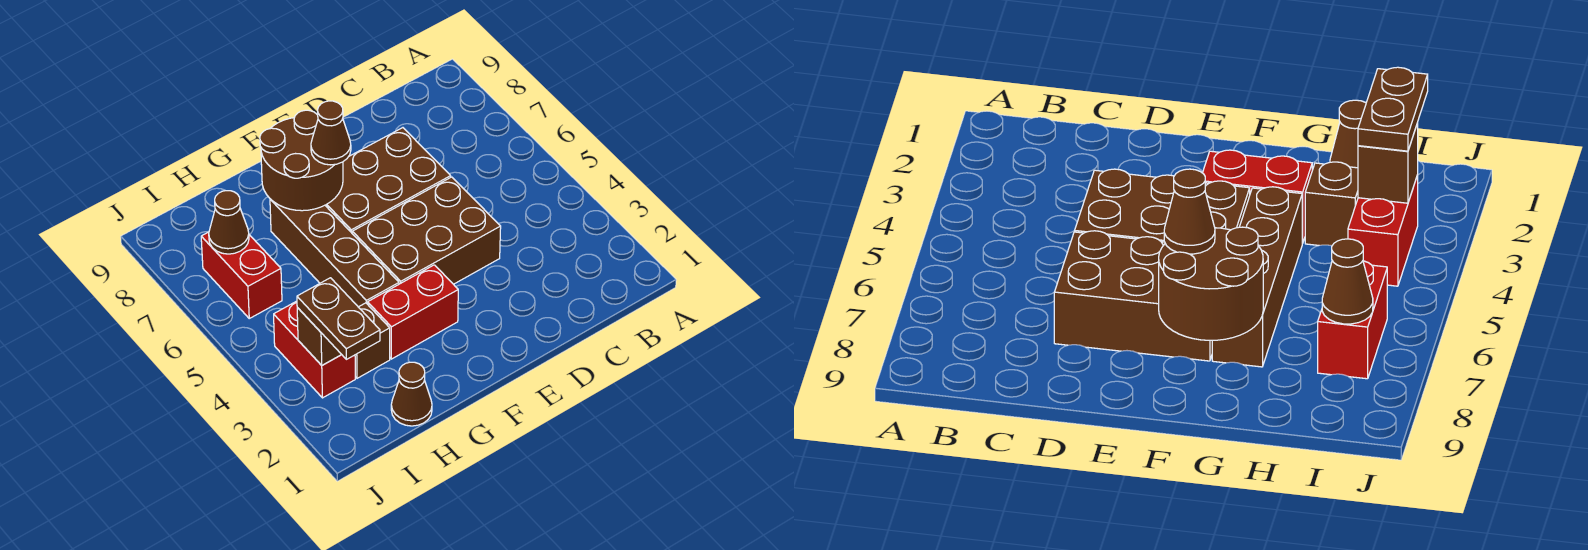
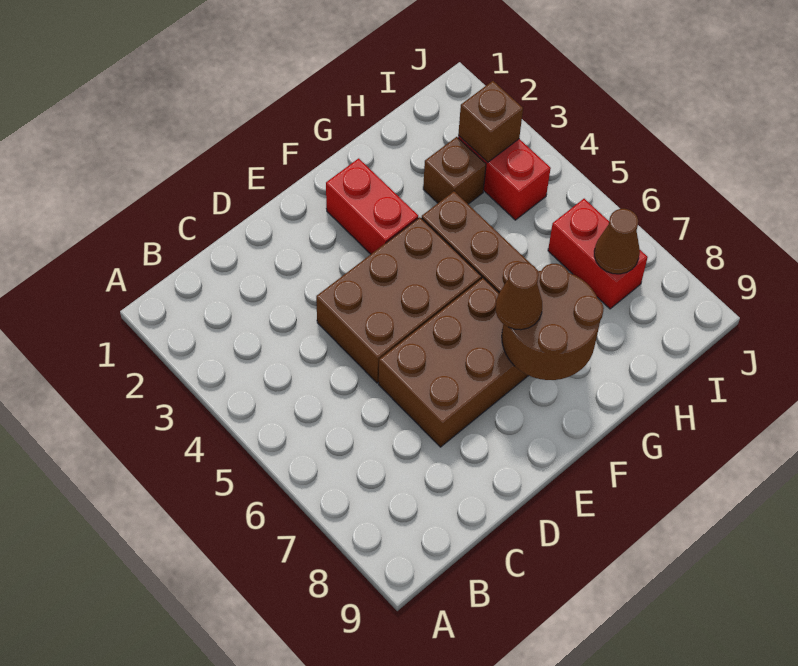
red brick F3:G3 level 1 -> red brick F2:F3 level 1
brown cone H1 level 1 -> none
brown plate I2:I3 level 3 -> none

